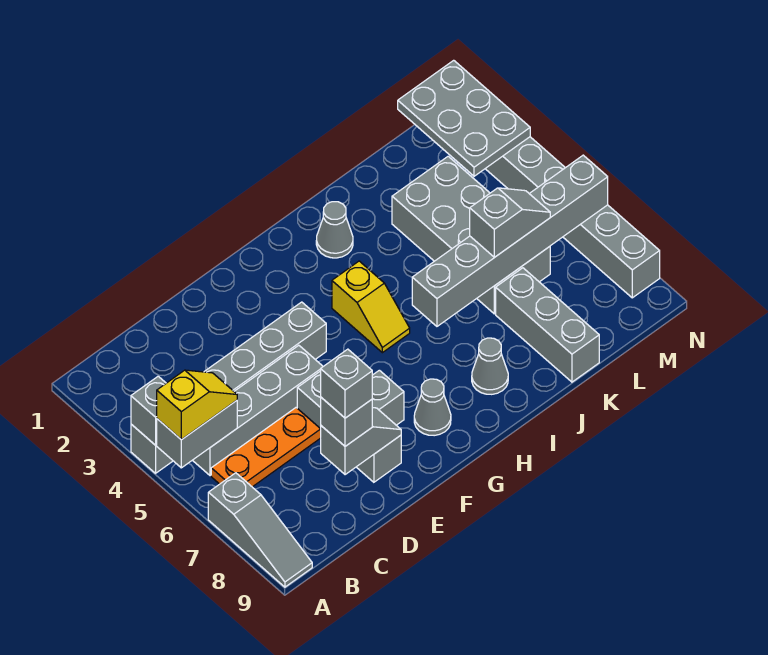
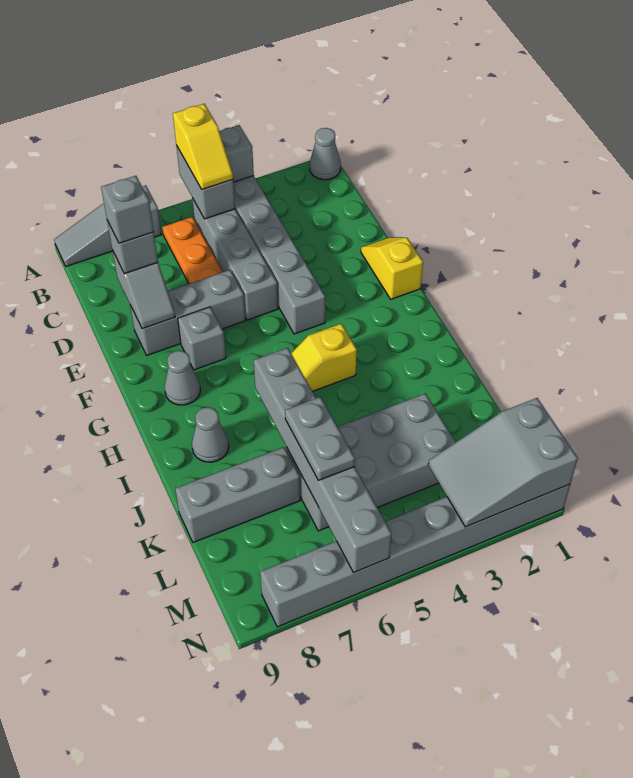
none -> yellow slope E1:F1 level 1 top F
grey cone I2 level 1 -> grey cone A1 level 1
grey slope K6:L6 level 3 top K -> grey plate K6:L6 level 3
grey plate M1:N3 level 2 -> grey slope M1:N3 level 2 top 1

